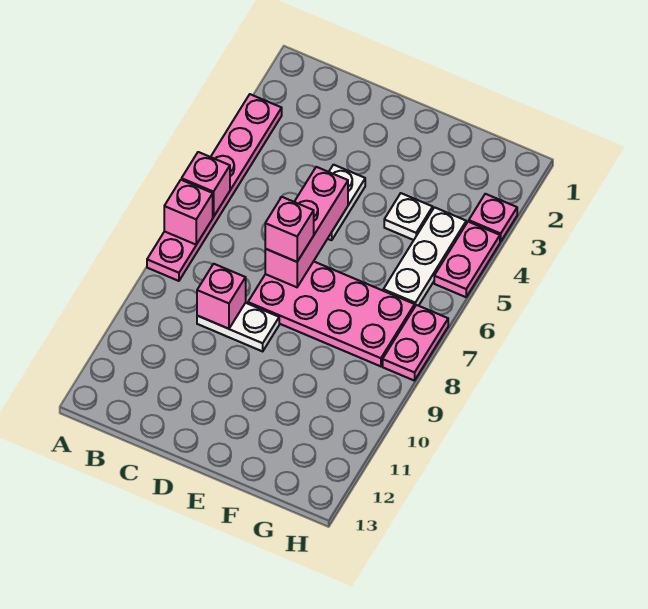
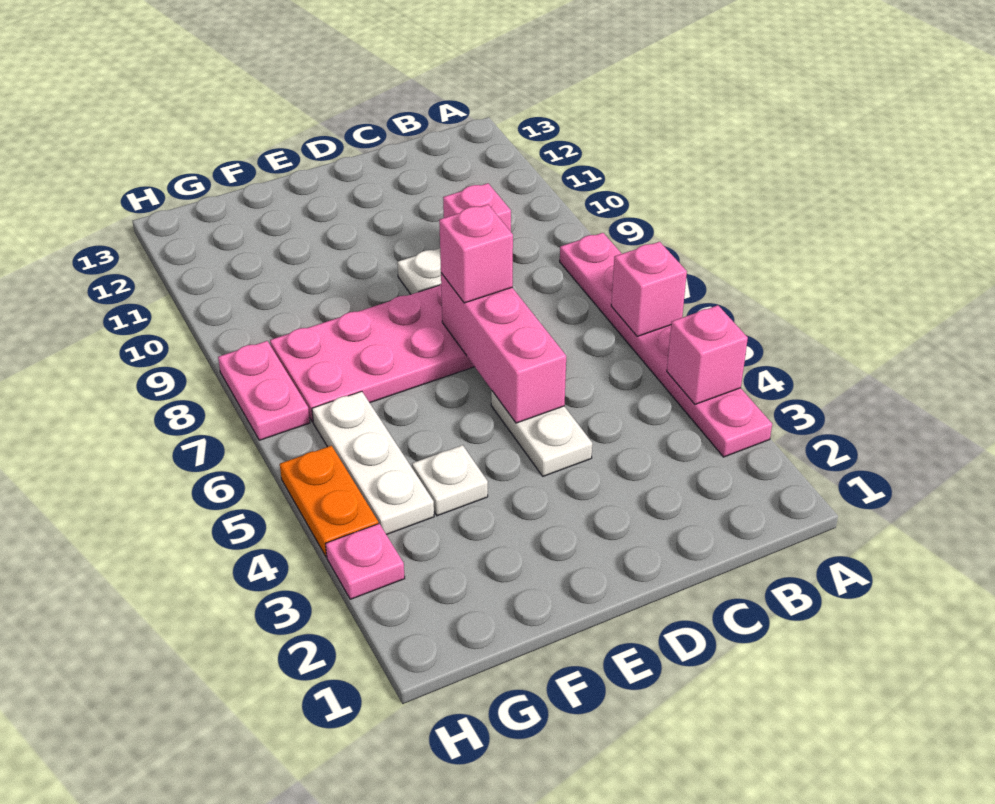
pink brick A7 level 2 -> pink brick A4 level 2
pink plate H4:H5 level 1 -> orange plate H4:H5 level 1

